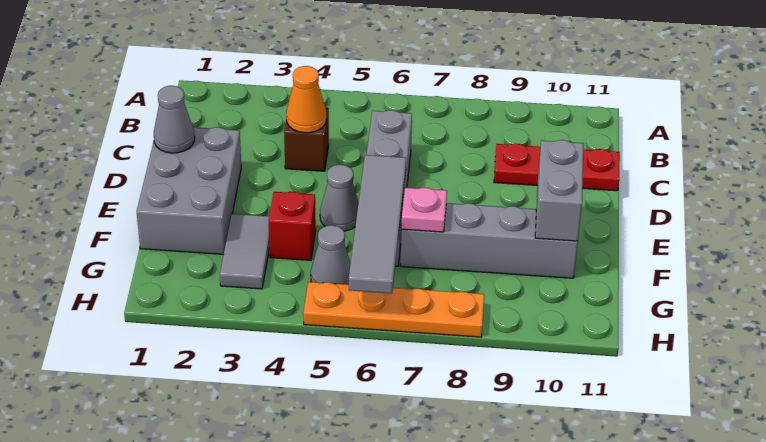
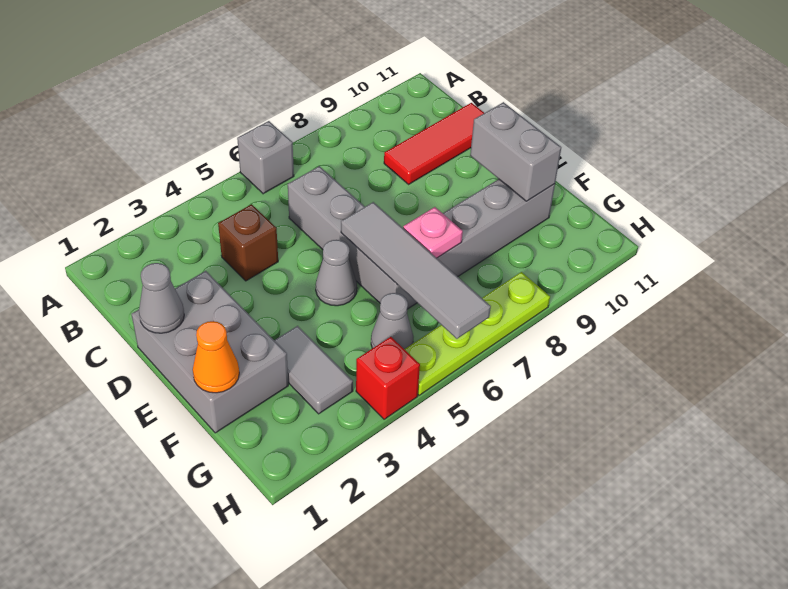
none -> grey brick A6 level 1
orange cone C4 level 2 -> orange cone F1 level 2
red plate C9:C11 level 1 -> red tile C9:C11 level 1
red brick F4 level 1 -> red brick H4 level 1
orange plate H5:H8 level 1 -> lime plate H5:H8 level 1

